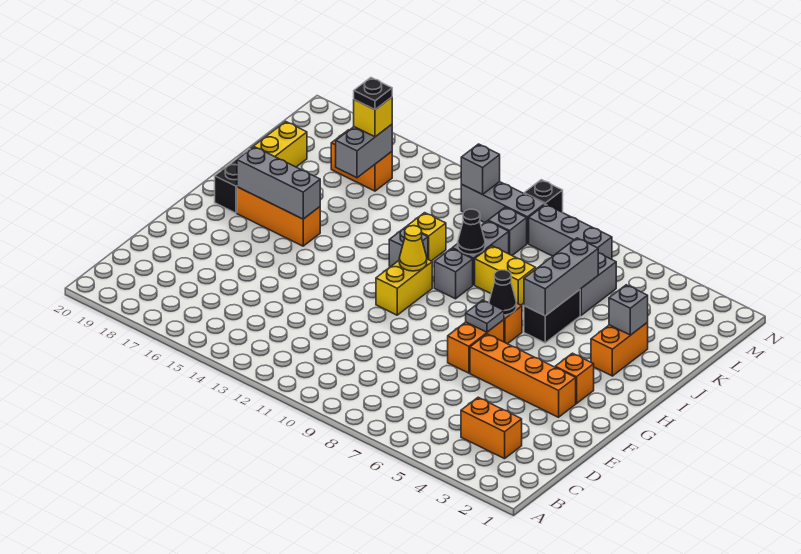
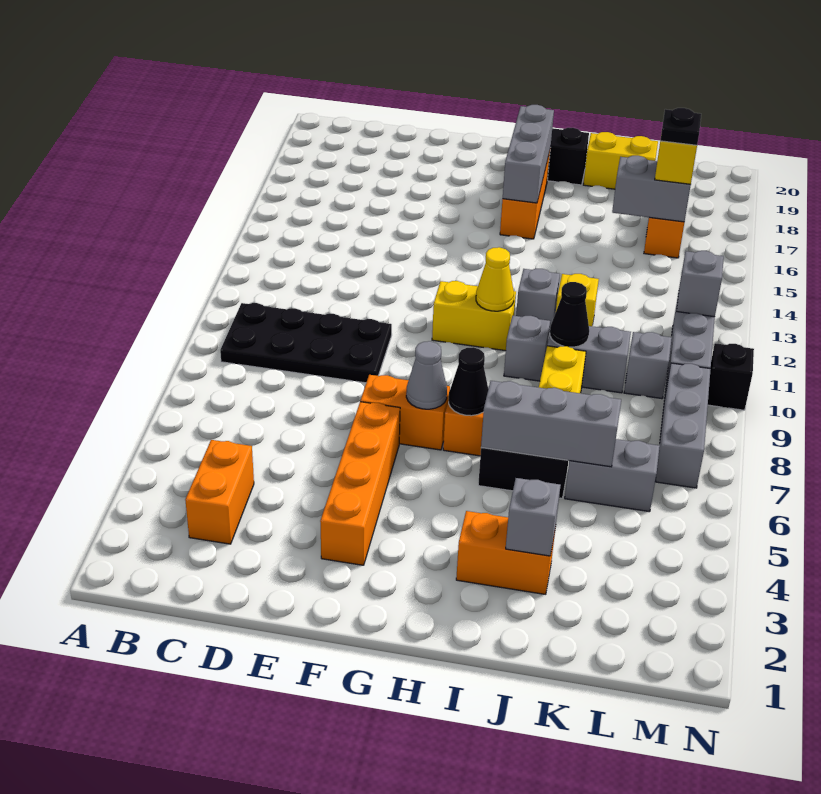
none -> black plate B9:E10 level 1
orange brick G3 level 1 -> none
grey plate G7 level 2 -> grey cone G7 level 2

